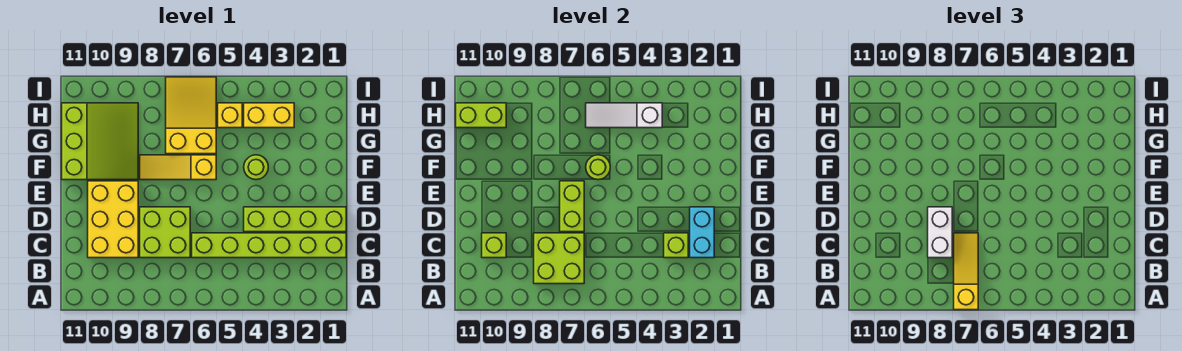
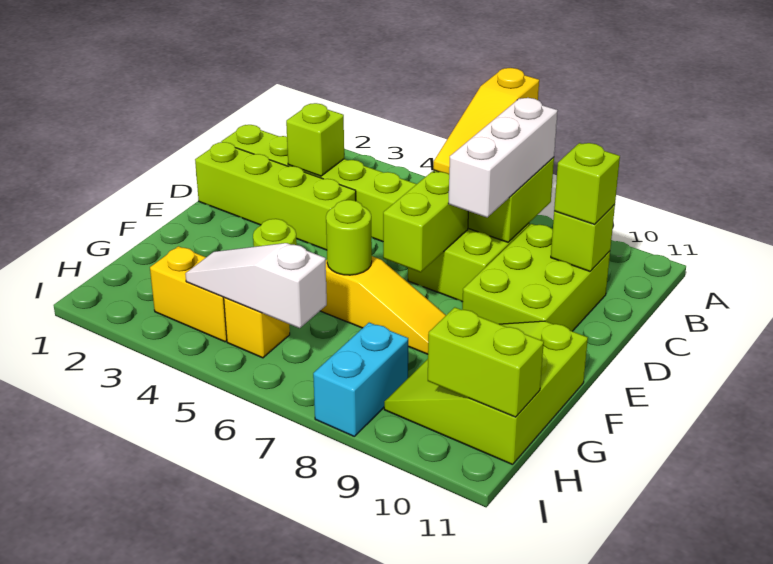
cyan brick C2:D2 level 2 -> cyan brick H8:I8 level 1
white brick C8:D8 level 3 -> white brick B8:D8 level 3
yellow brick C9:E10 level 1 -> lime brick C9:E10 level 1
none -> lime brick C10 level 3
yellow slope G6:I7 level 1 top G -> none
white slope H4:H6 level 2 top 4 -> white slope H4:H6 level 2 top 6

